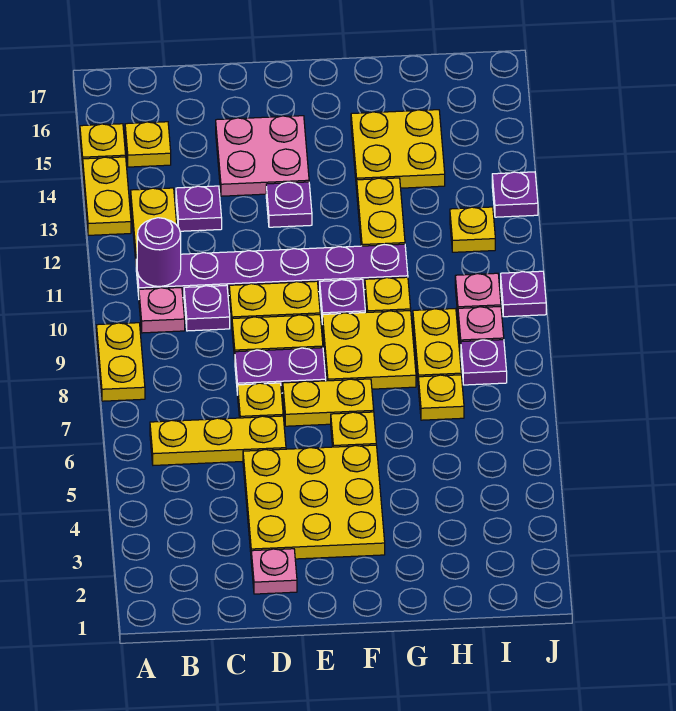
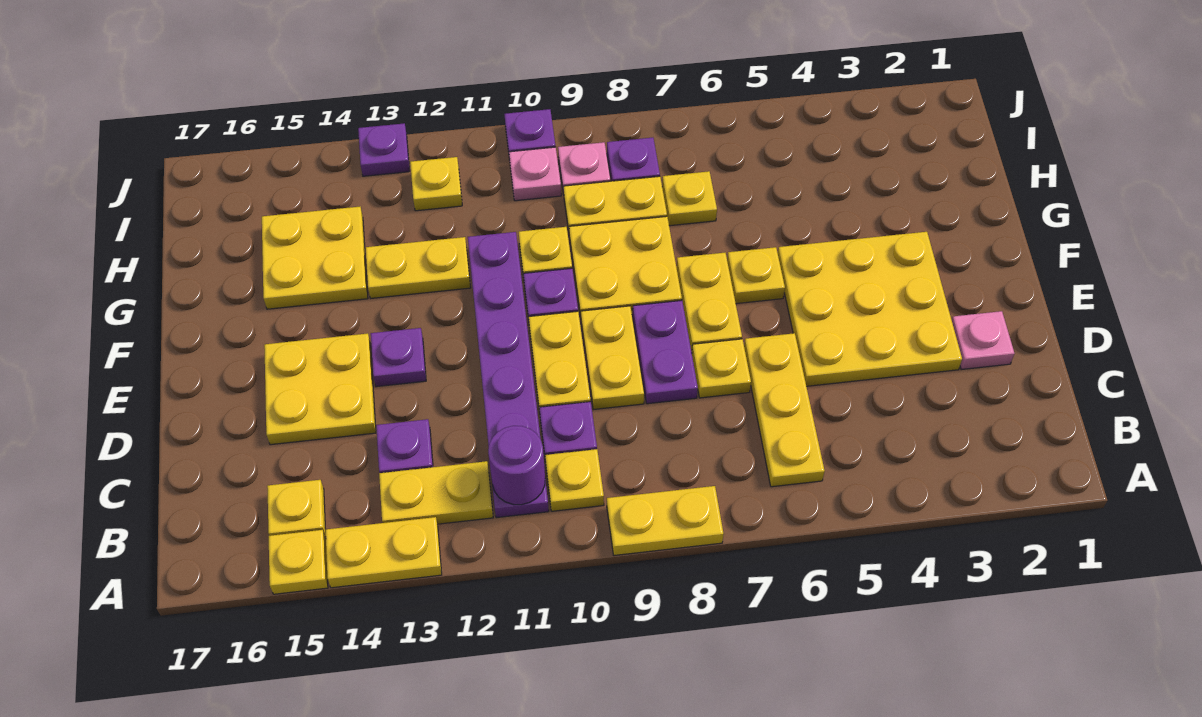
pink plate B10 level 1 -> yellow plate B10 level 1
pink plate D14:E15 level 1 -> yellow plate D14:E15 level 1

